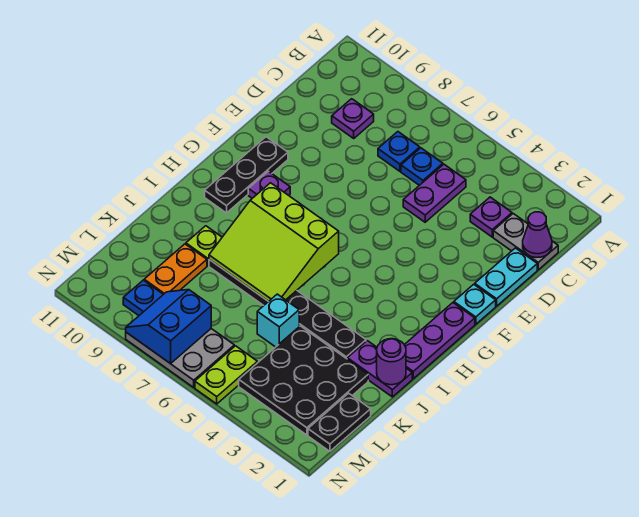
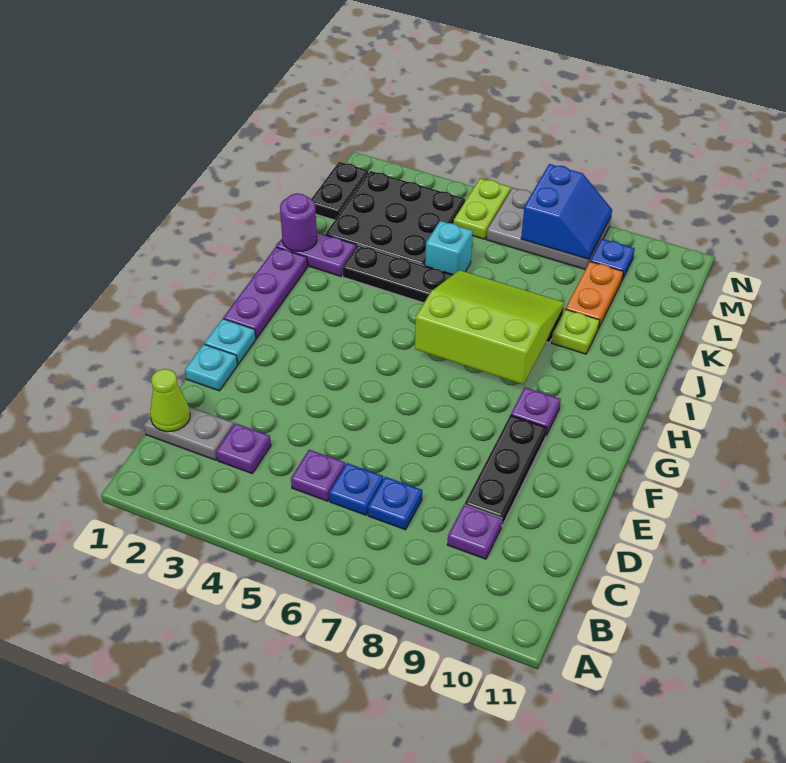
purple cone C1 level 2 -> lime cone C1 level 2
purple plate C5:D5 level 1 -> purple plate C5 level 1
cyan plate D1:E1 level 1 -> cyan plate E1 level 1
black plate F10:H10 level 1 -> black plate D9:F9 level 1

